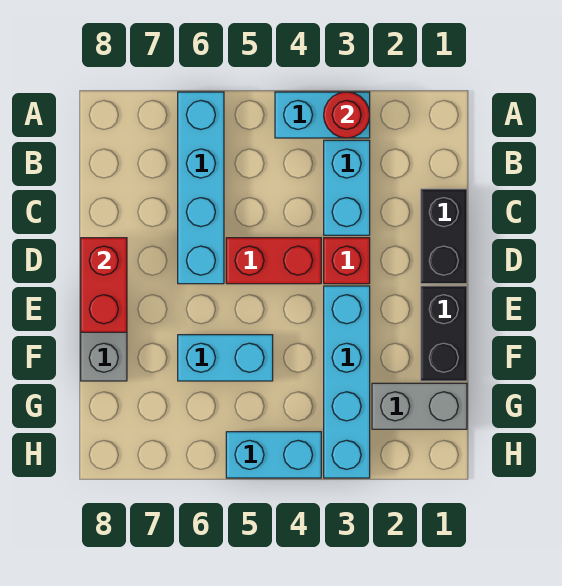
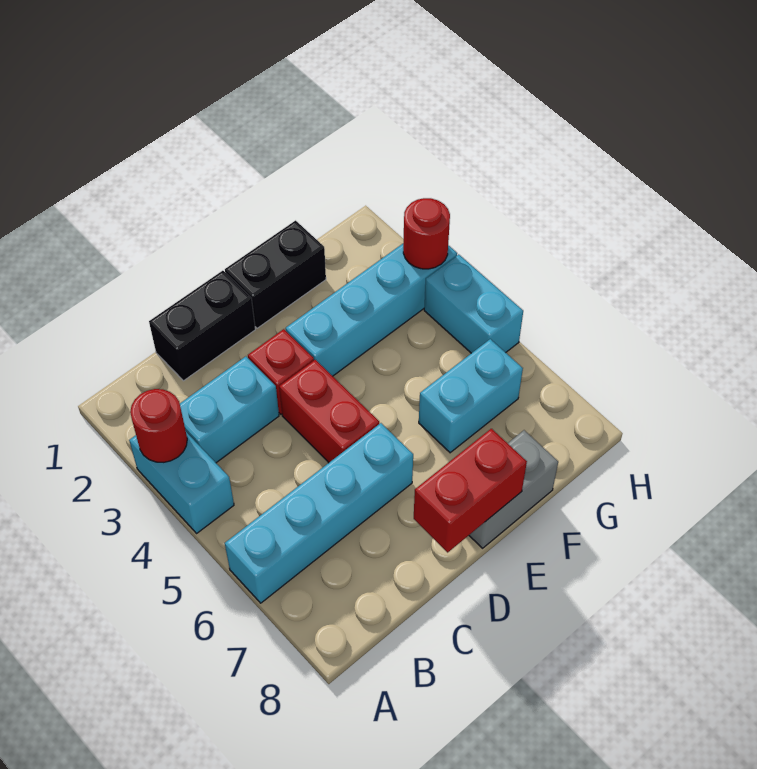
cyan brick F5:F6 level 1 -> cyan brick F6:G6 level 1
grey brick G1:G2 level 1 -> none
none -> red round brick H3 level 2

